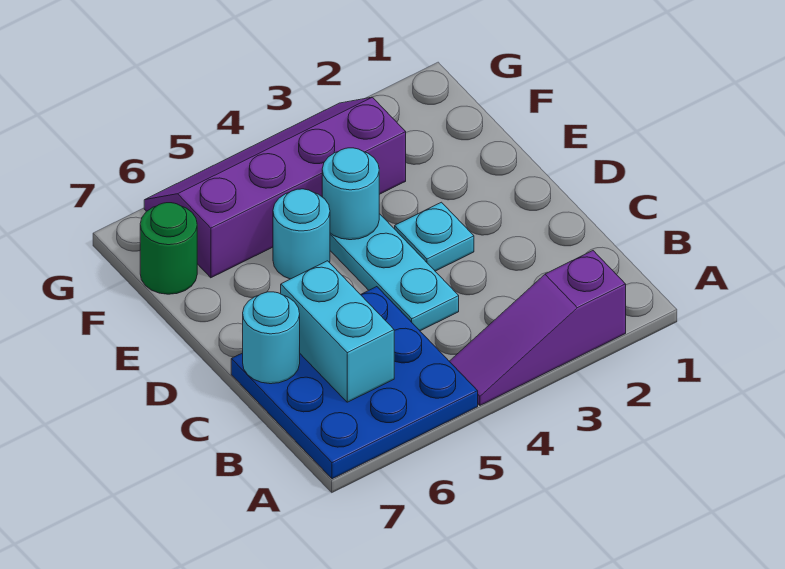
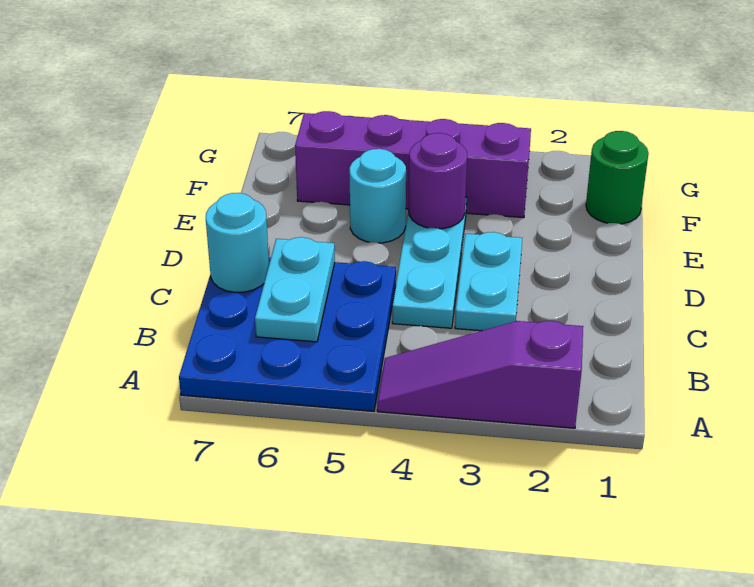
cyan brick B6:C6 level 2 -> cyan plate B6:C6 level 2
cyan plate D3 level 1 -> cyan plate C3:D3 level 1
cyan round brick E4 level 2 -> purple round brick E4 level 2
green round brick F7 level 1 -> green round brick F1 level 1

